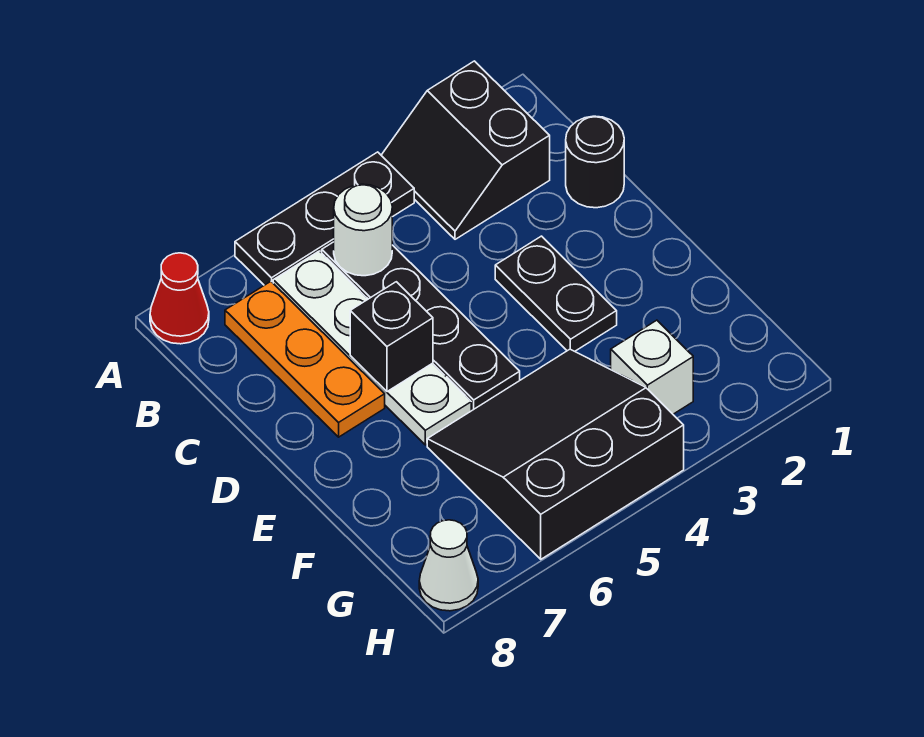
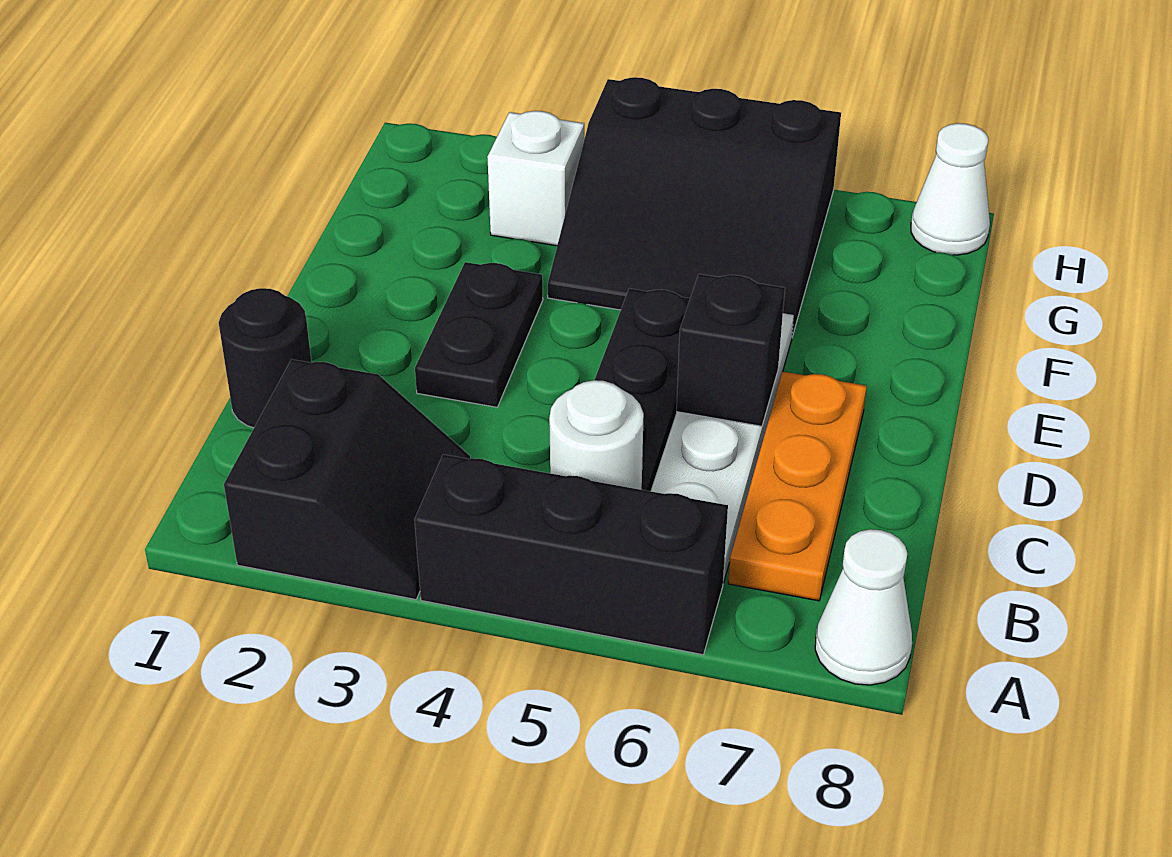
black plate A4:A6 level 1 -> black brick A4:A6 level 1
red cone A8 level 1 -> white cone A8 level 1

